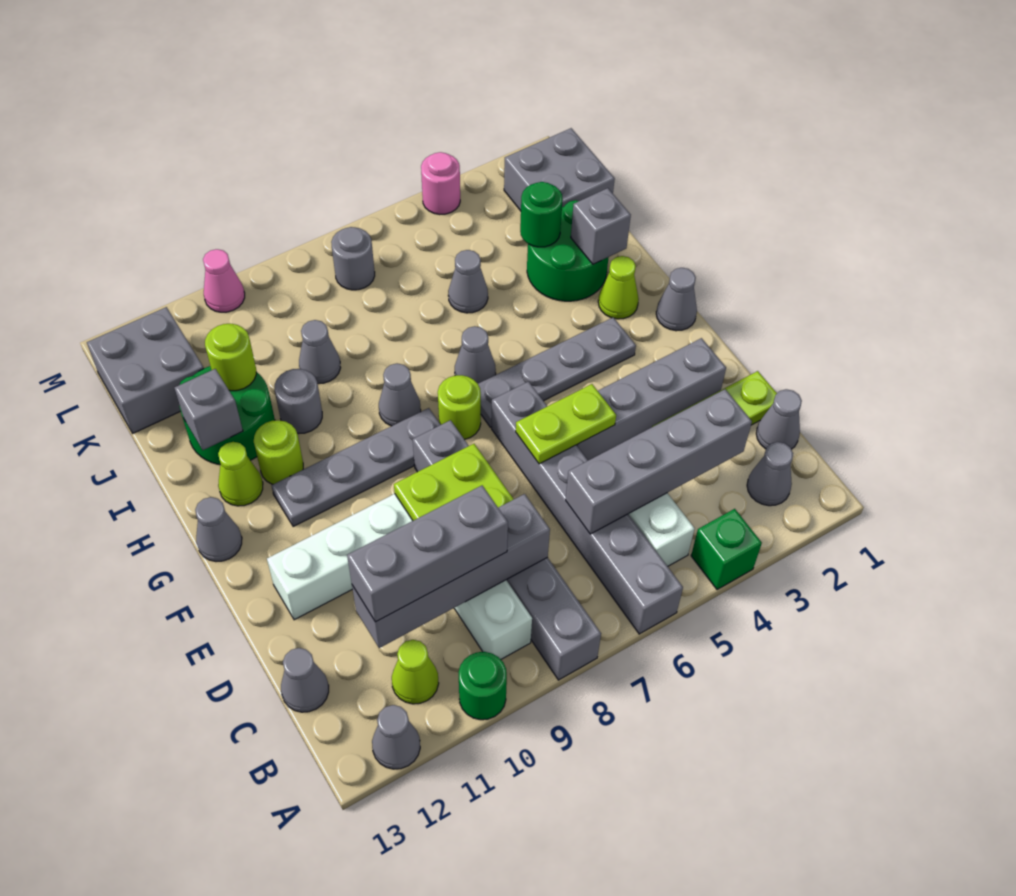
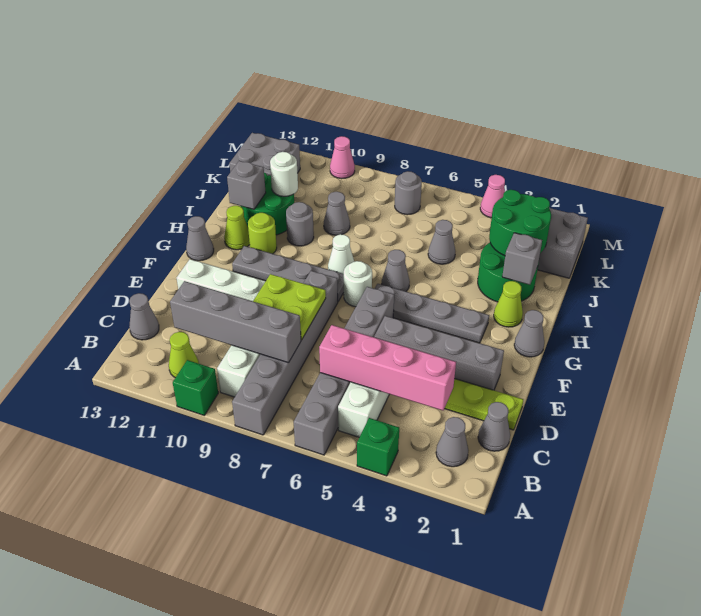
green round brick A10 level 1 -> green brick A10 level 1
grey cone A12 level 1 -> none
grey brick C3:C6 level 2 -> pink brick C3:C6 level 2
grey brick C9:C11 level 3 -> none
lime plate E5:E6 level 2 -> none
lime round brick G7 level 1 -> white round brick G7 level 1
grey cone H8 level 1 -> white cone H8 level 1
green round brick J3 level 2 -> green round brick J2:K3 level 2
lime round brick J11 level 2 -> white round brick J11 level 2
pink round brick M4 level 1 -> pink cone M4 level 1

